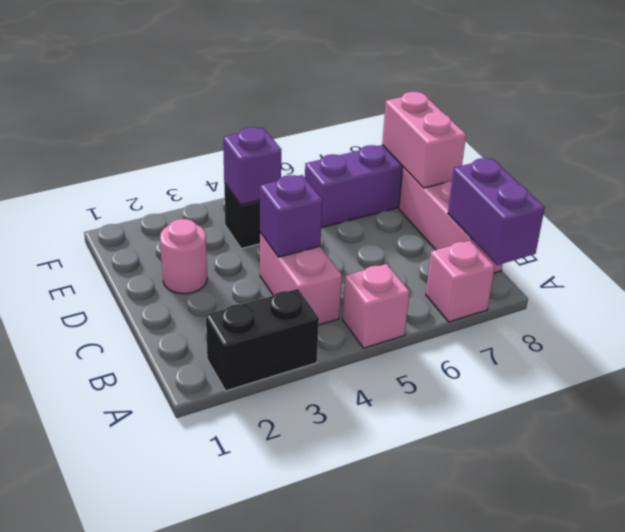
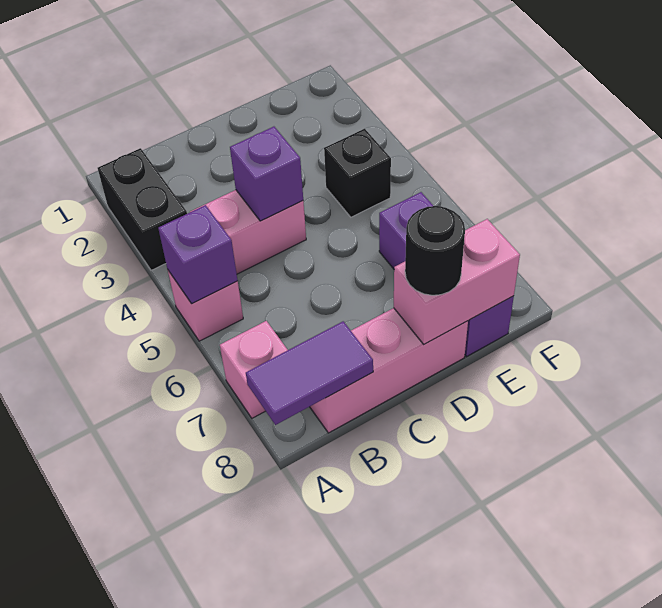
purple brick A8:B8 level 2 -> purple tile A8:B8 level 2
pink round brick D2 level 1 -> none
none -> black round brick D8 level 3
purple brick E4 level 2 -> purple brick A5 level 2

